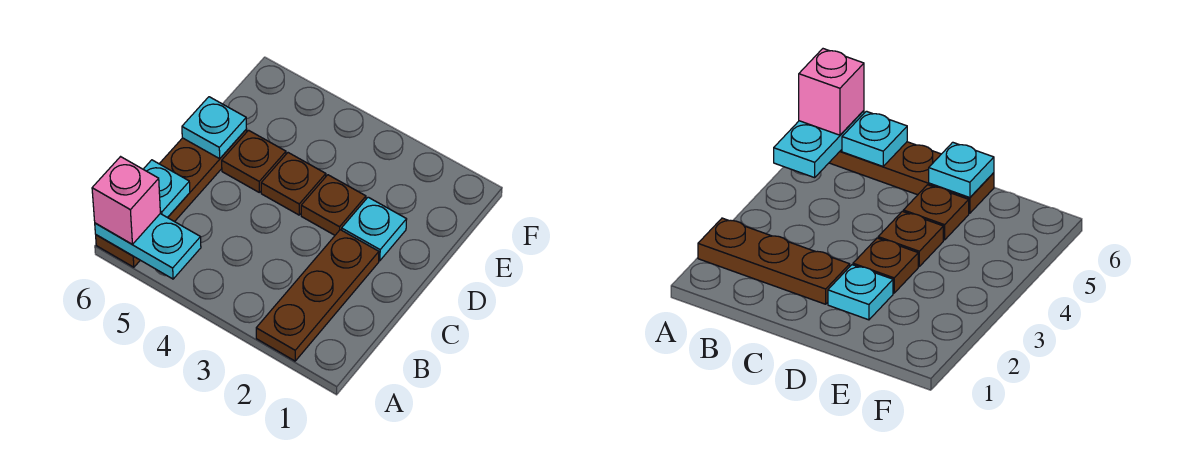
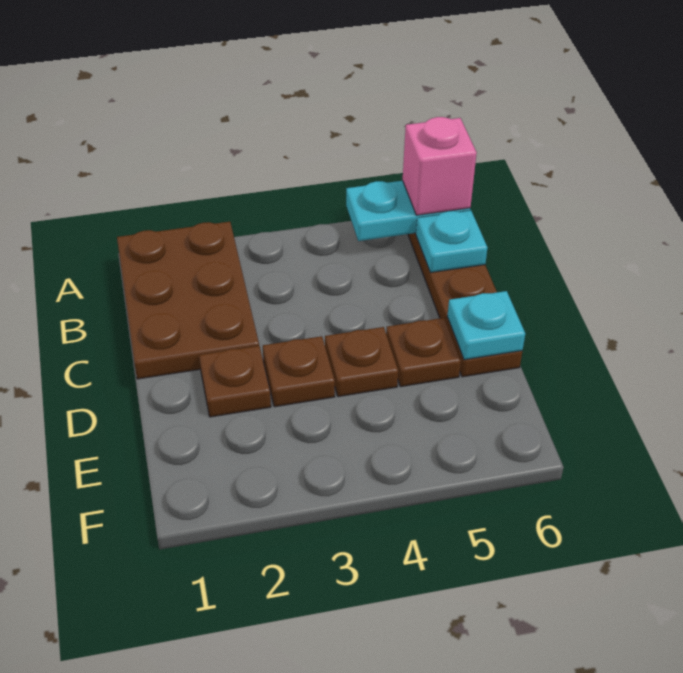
brown plate A2:C2 level 1 -> brown plate A1:C2 level 1
cyan plate D2 level 1 -> brown plate D2 level 1

